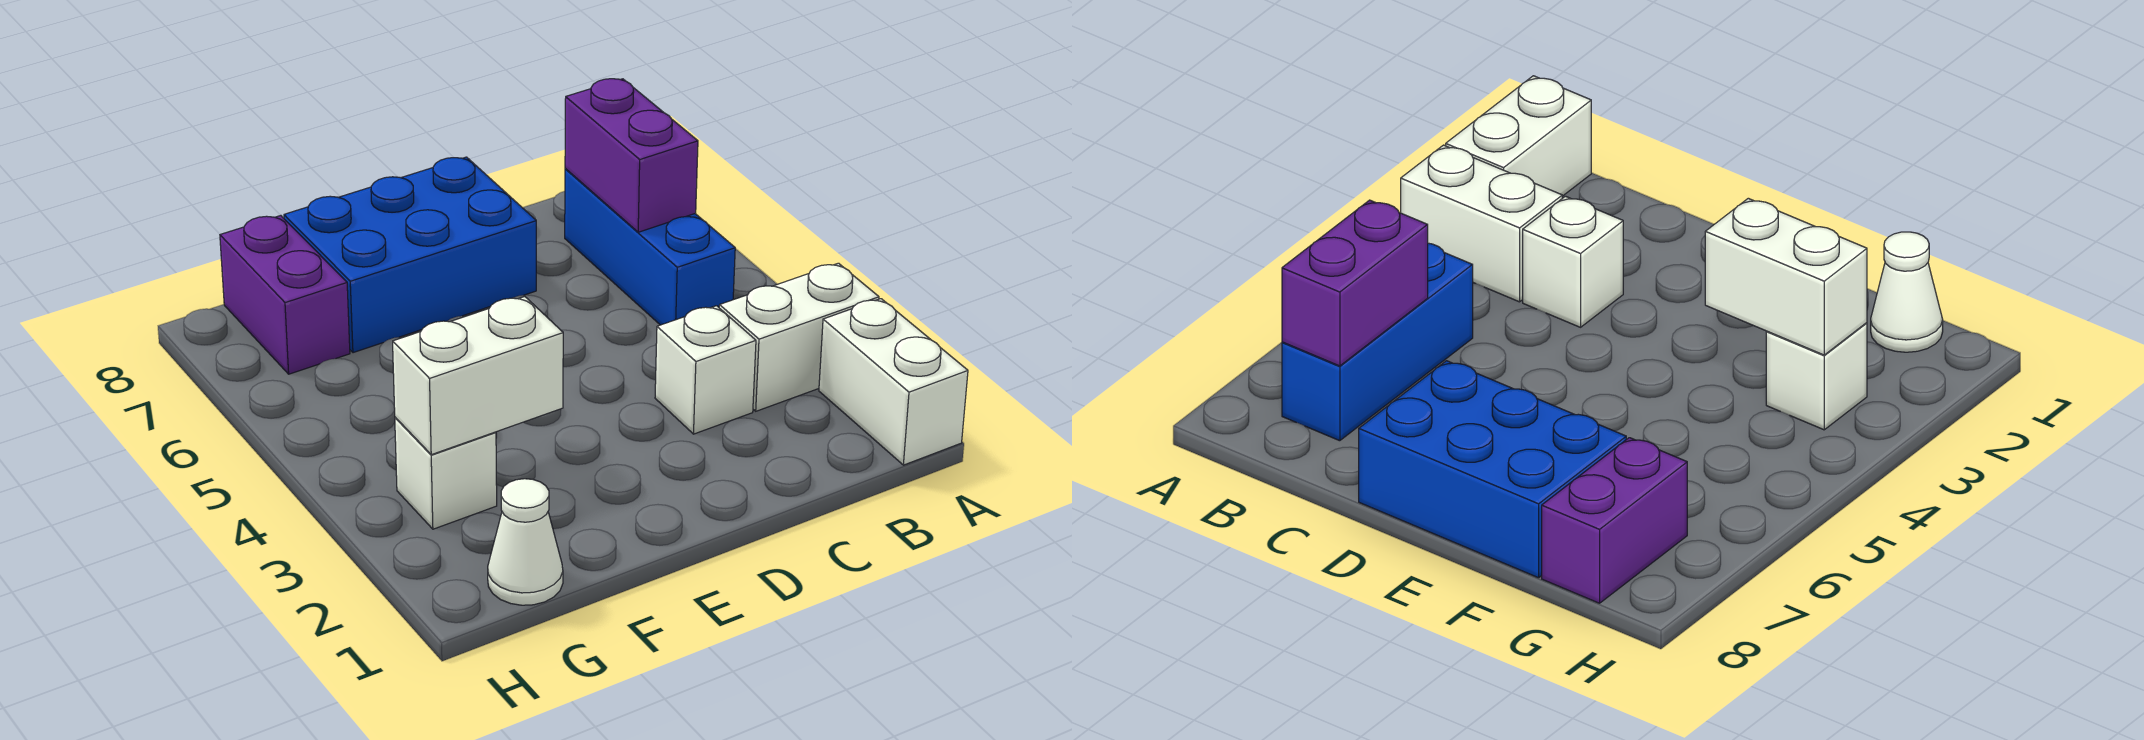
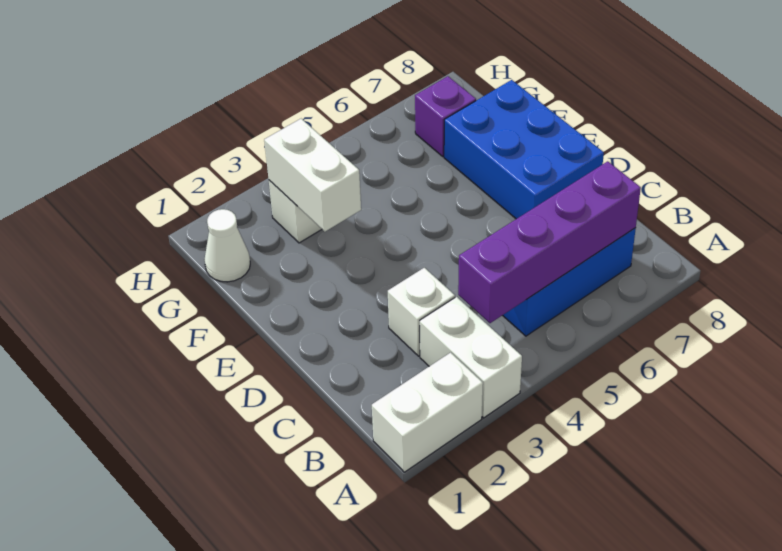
purple brick B6:B7 level 2 -> purple brick B4:B7 level 2
purple brick G7:G8 level 1 -> purple brick G7 level 1

